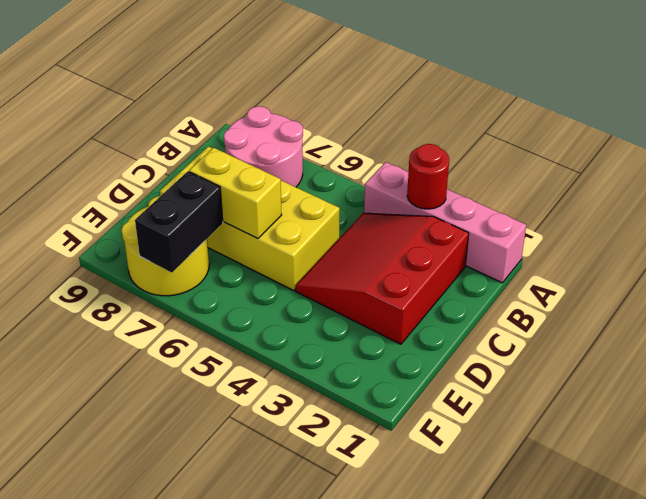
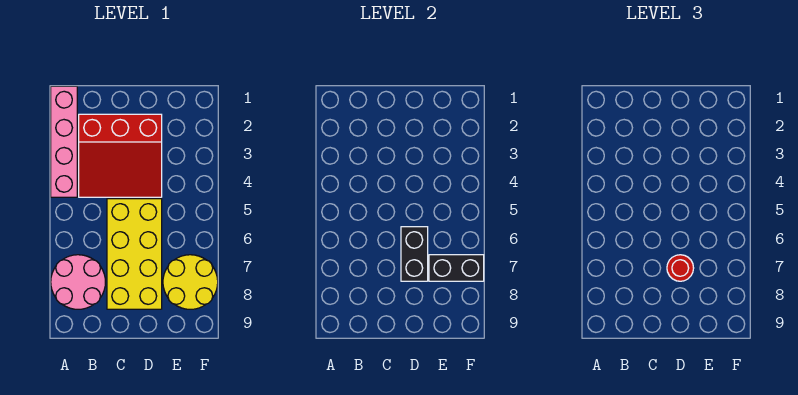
red round brick A3 level 2 -> red round brick D7 level 3
yellow brick D6:D7 level 2 -> black brick D6:D7 level 2

